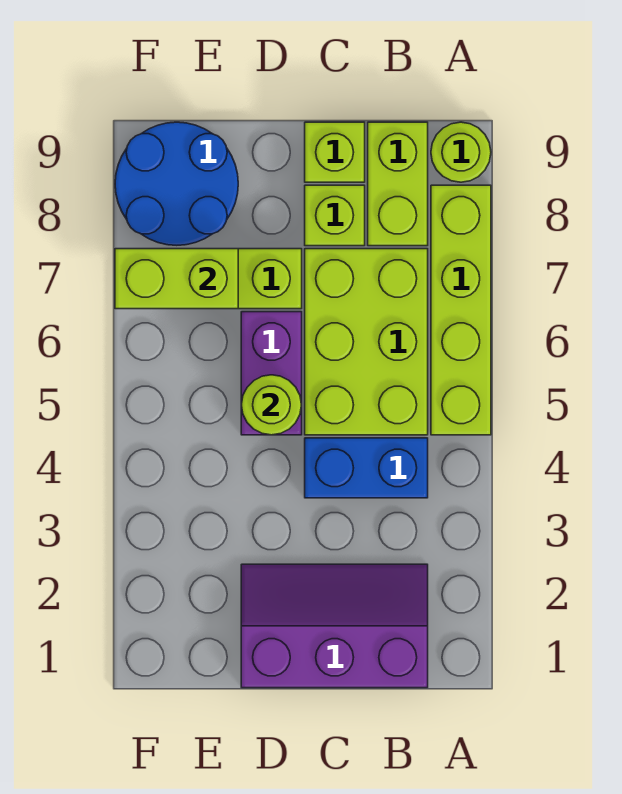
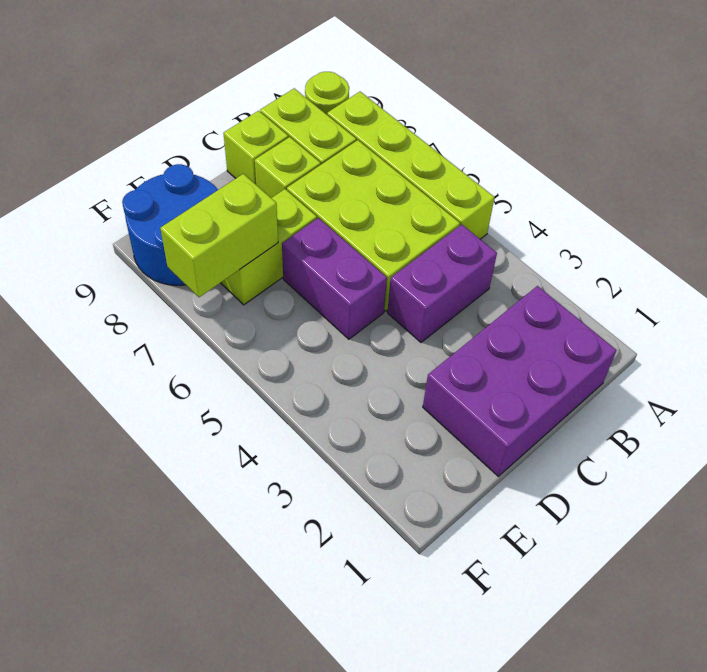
purple slope B1:D2 level 1 top 1 -> purple brick B1:D2 level 1
blue brick B4:C4 level 1 -> purple brick B4:C4 level 1
lime round brick D5 level 2 -> none

